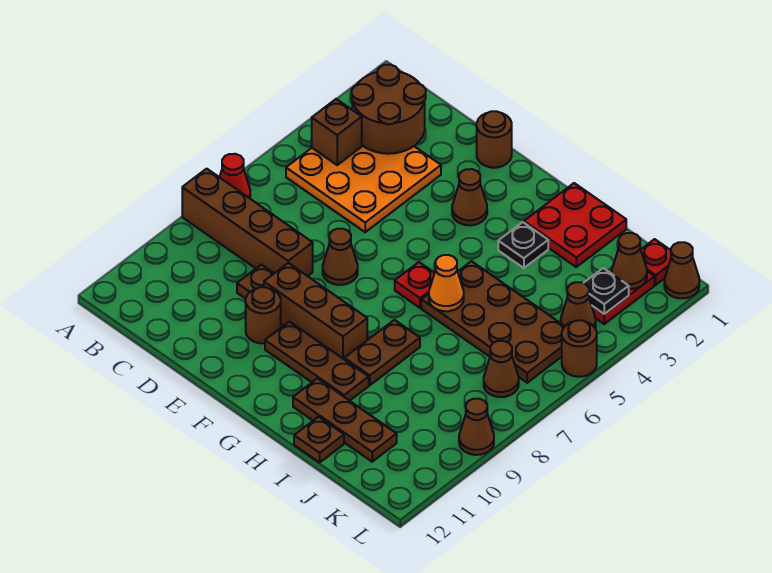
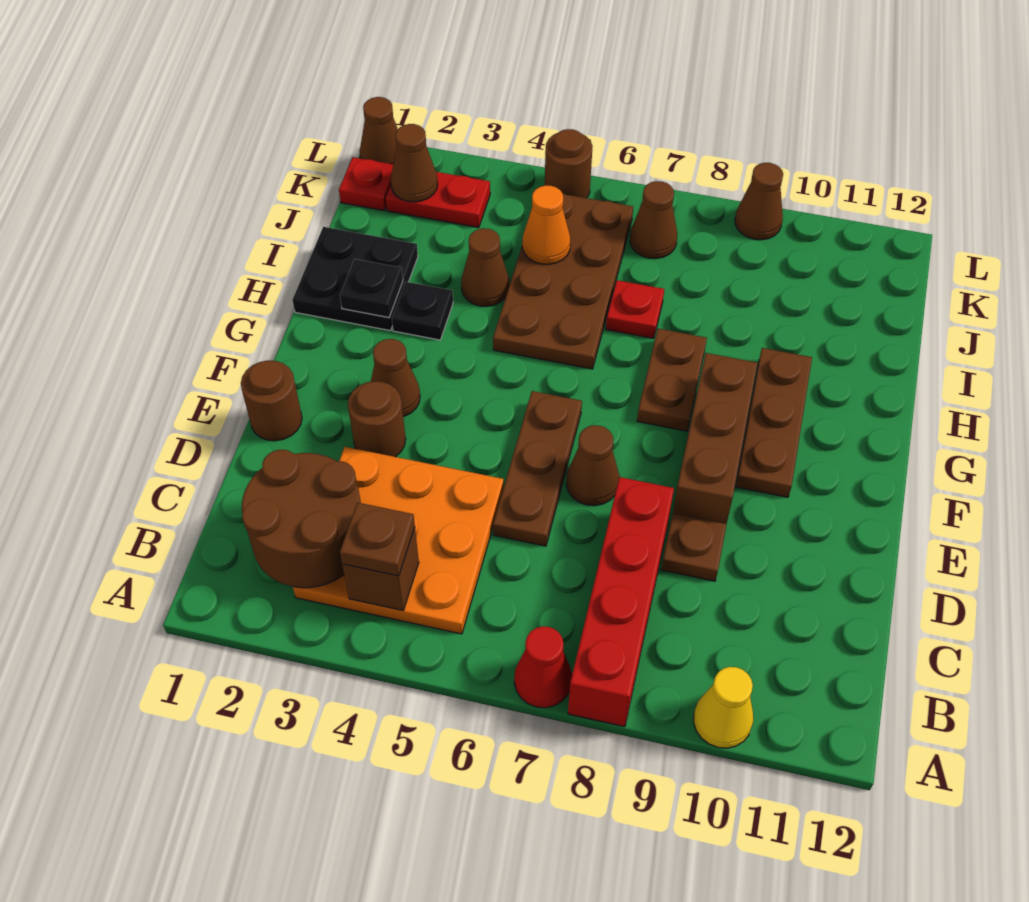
brown brick A8:D8 level 1 -> red brick A8:D8 level 1
none -> yellow cone A10 level 1
brown round brick E10 level 1 -> brown round brick E3 level 1
red plate G6 level 1 -> red plate I7 level 1
red plate H1:I2 level 1 -> black plate H1:I2 level 1
orange cone H6 level 2 -> orange cone J5 level 2
brown plate H8:H9 level 1 -> brown plate G8:H8 level 1
brown plate H11:J11 level 1 -> brown plate D6:F6 level 1
brown plate I12 level 1 -> brown plate B4 level 3
black plate K3 level 2 -> black plate H2 level 2
brown cone K4 level 1 -> brown cone I4 level 1

